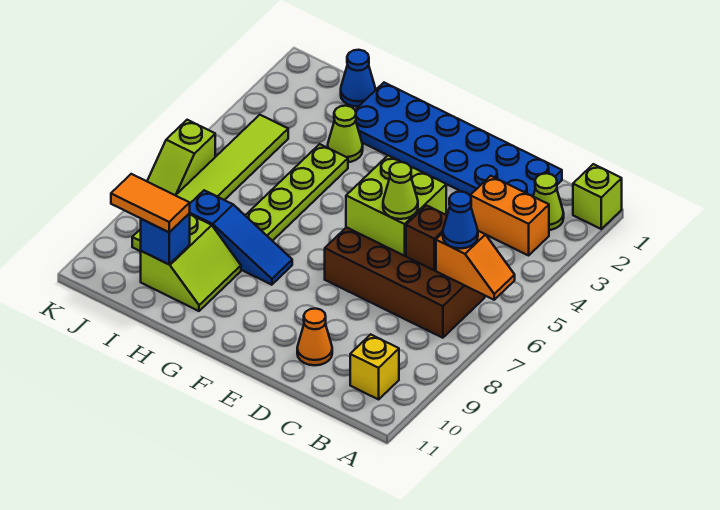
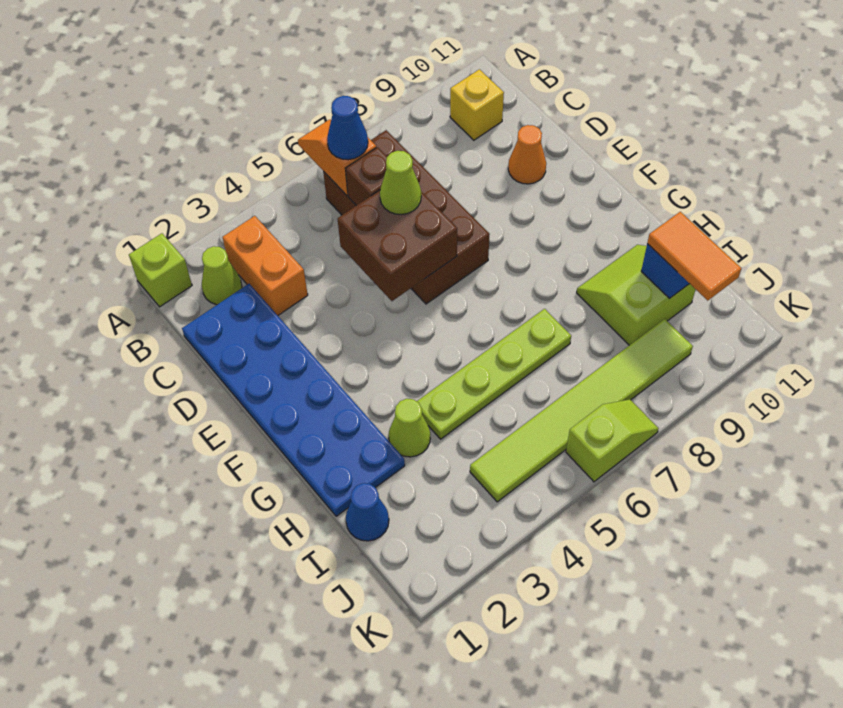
lime brick D5:E6 level 2 -> brown brick D5:E6 level 2
blue slope G8:I8 level 1 top I -> none

